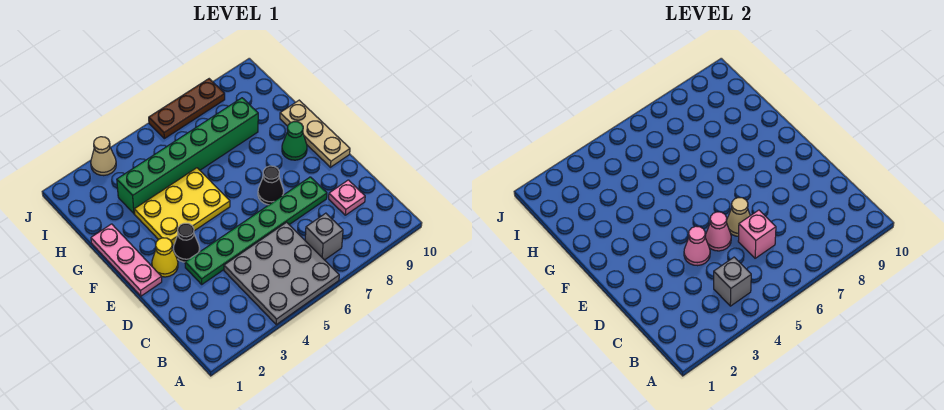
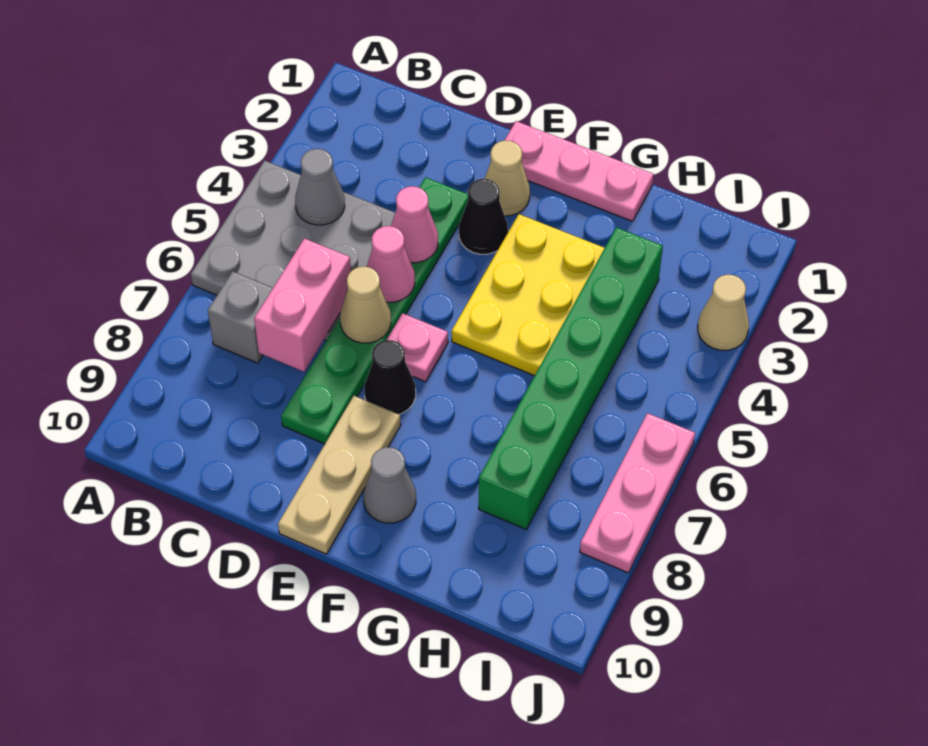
grey brick B4 level 2 -> grey cone B4 level 2
pink brick C6 level 2 -> pink brick C6:C7 level 2
pink plate C9 level 1 -> pink plate E6 level 1
yellow cone E2 level 1 -> tan cone E2 level 1
tan plate E10:G10 level 1 -> tan plate E8:E10 level 1
green cone F9 level 1 -> grey cone F9 level 1
brown plate J6:J8 level 1 -> pink plate J6:J8 level 1

